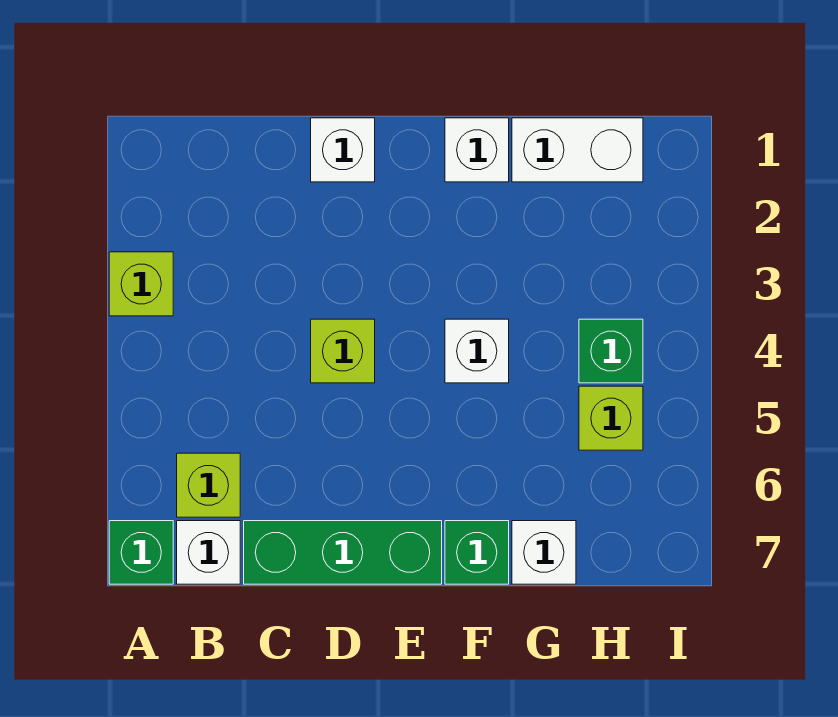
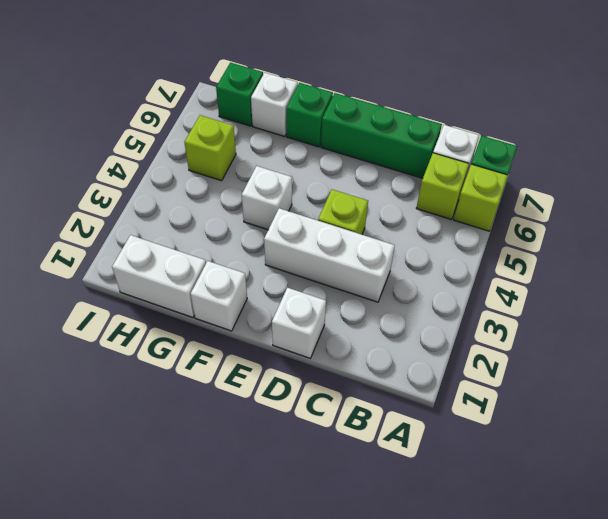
lime brick A3 level 1 -> lime brick A6 level 1
none -> white brick C3:E3 level 1
green brick H4 level 1 -> green brick H7 level 1

